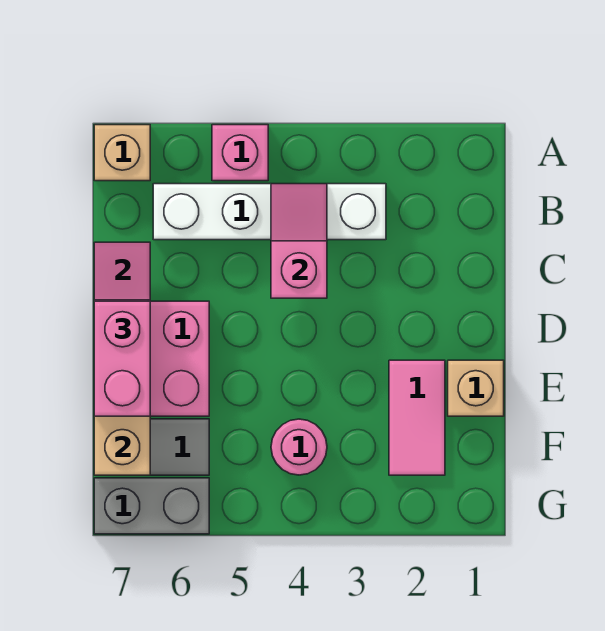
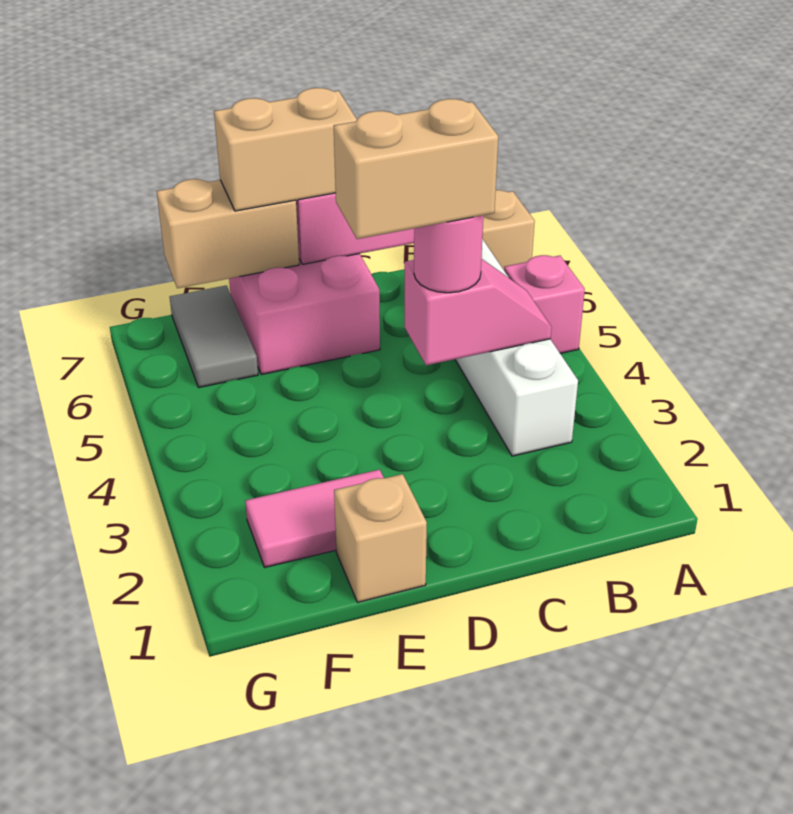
none -> tan brick C4:D4 level 4
pink brick D7:E7 level 3 -> tan brick D7:E7 level 3
pink round brick F4 level 1 -> pink round brick C4 level 3
grey brick G6:G7 level 1 -> none

